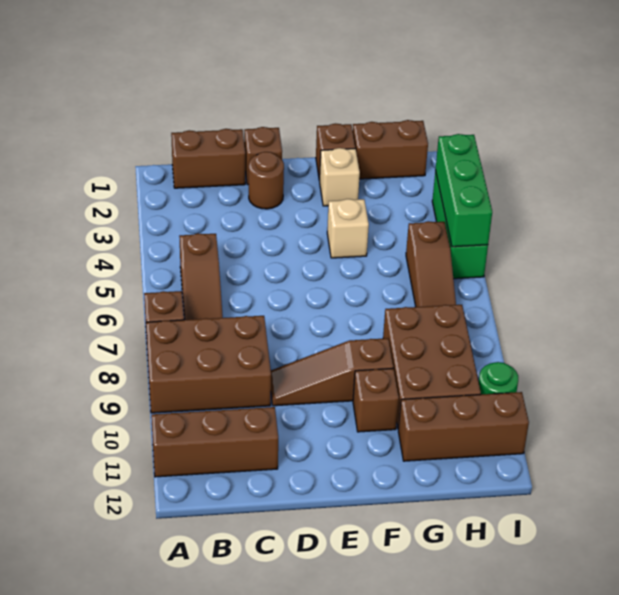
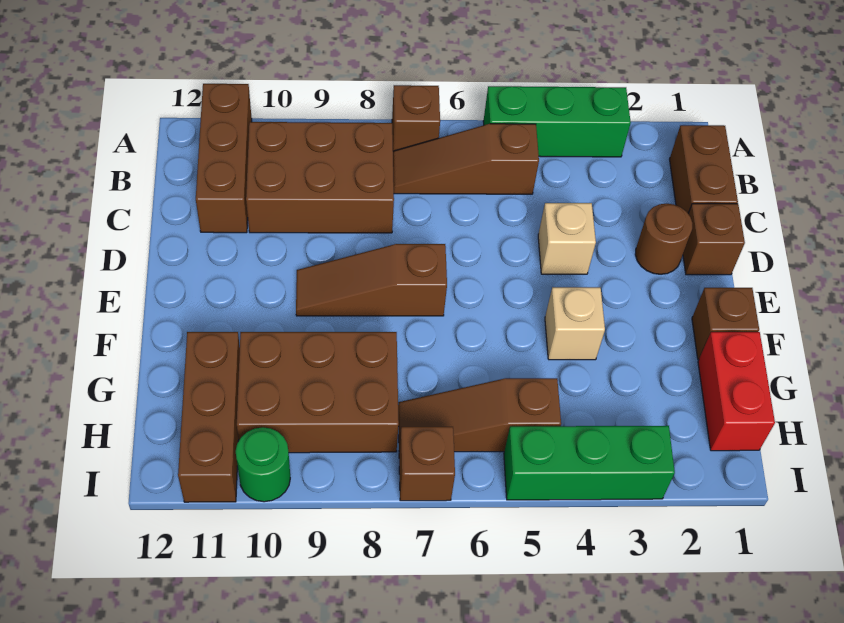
brown brick A8:C9 level 1 -> brown brick B8:C10 level 1
brown slope D9:F9 level 1 top F -> brown slope E7:E9 level 1 top 7
tan brick F2 level 1 -> tan brick D4 level 1
brown brick F10 level 1 -> brown brick I7 level 1
brown brick G1:H1 level 1 -> red brick G1:H1 level 1
green brick I3:I5 level 2 -> green brick A3:A5 level 1

